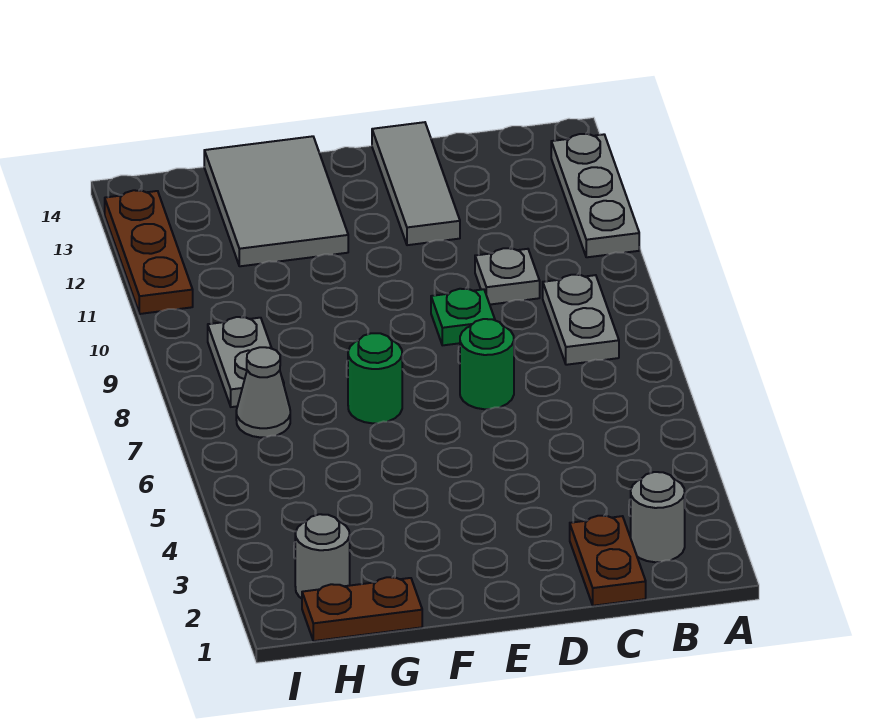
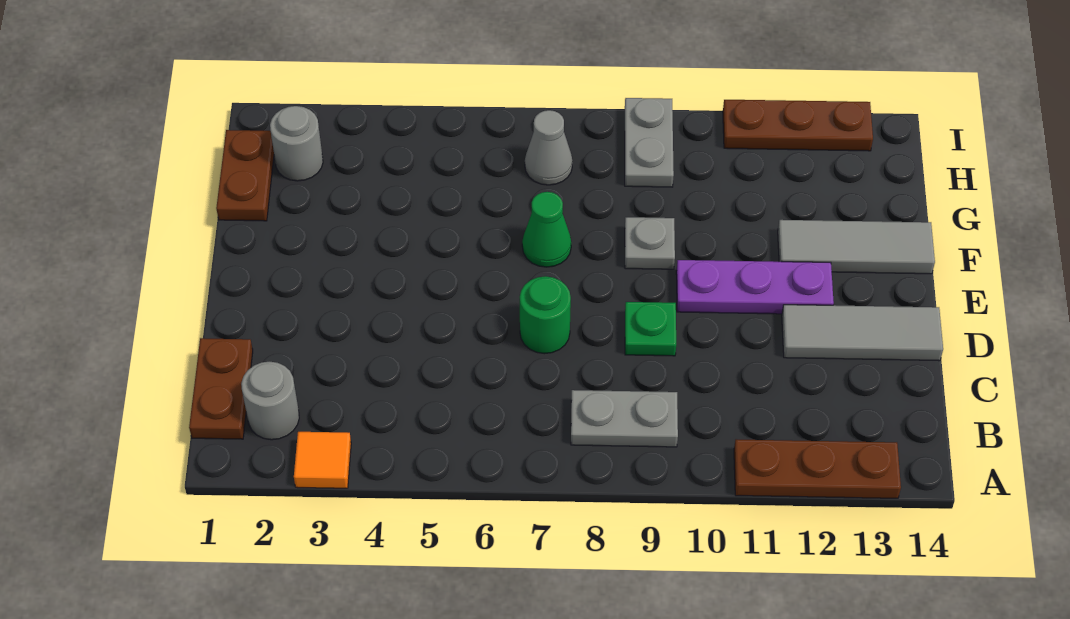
none -> orange tile A3 level 1
grey plate A11:A13 level 1 -> brown plate A11:A13 level 1
brown plate C1:C2 level 1 -> brown plate B1:C1 level 1
grey plate C10 level 1 -> grey plate F9 level 1
none -> purple plate E10:E12 level 1
green round brick F7 level 1 -> green cone F7 level 1
grey tile F12:G14 level 1 -> grey tile F12:F14 level 1
grey plate H8:H9 level 1 -> grey plate H9:I9 level 1

